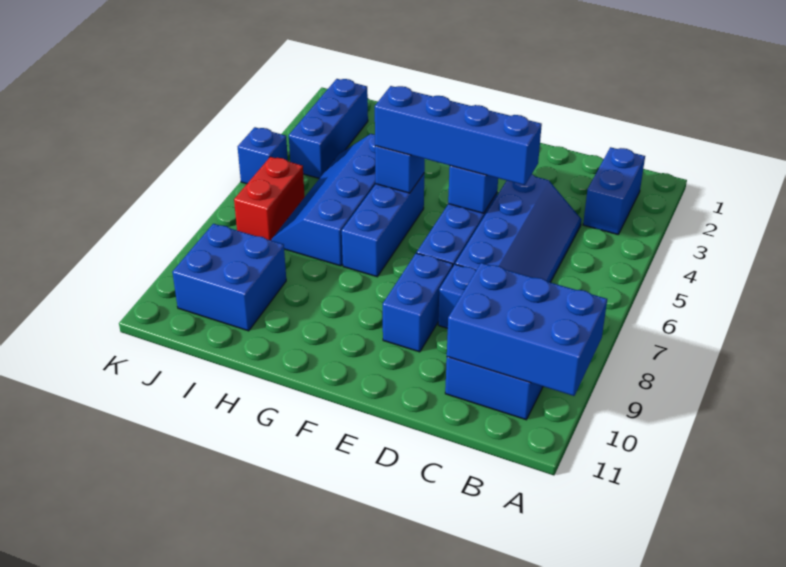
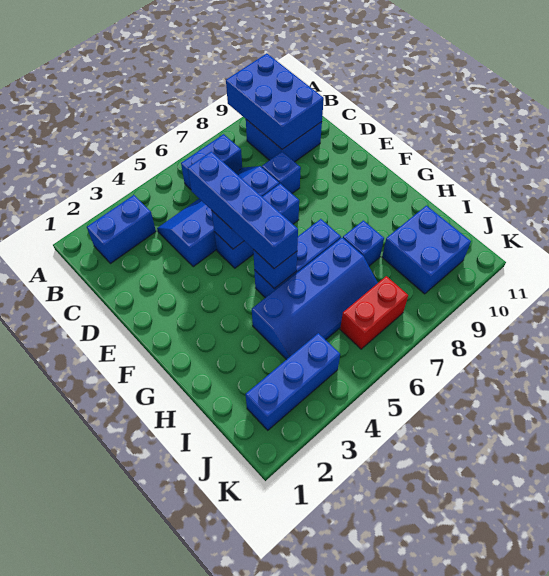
blue brick E8:E9 level 1 -> blue brick B6:B7 level 1
blue brick K5 level 1 -> blue brick H8 level 1

